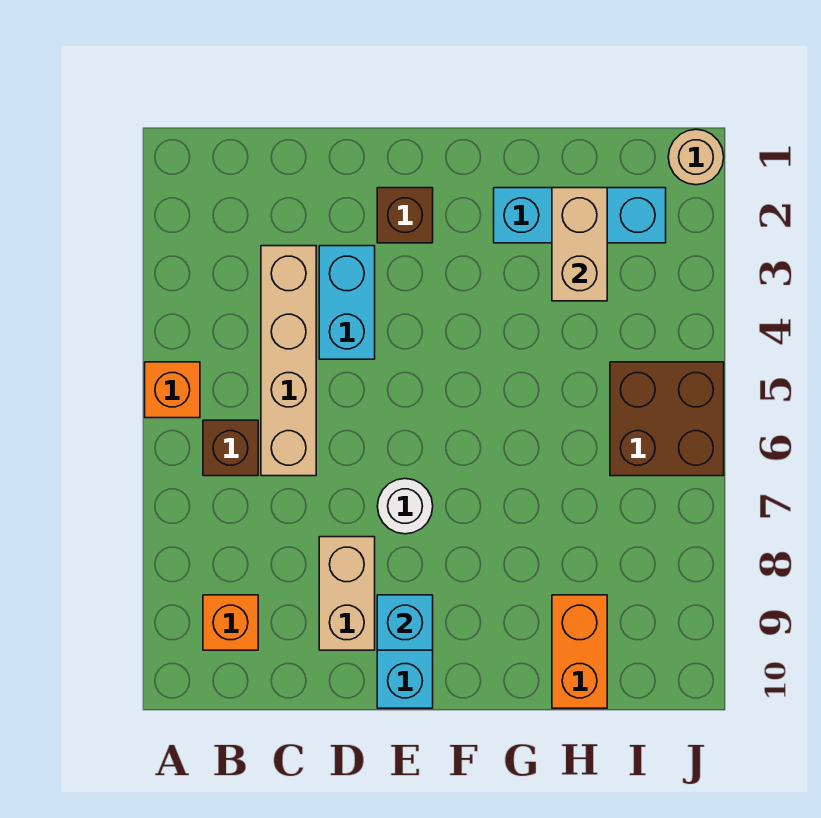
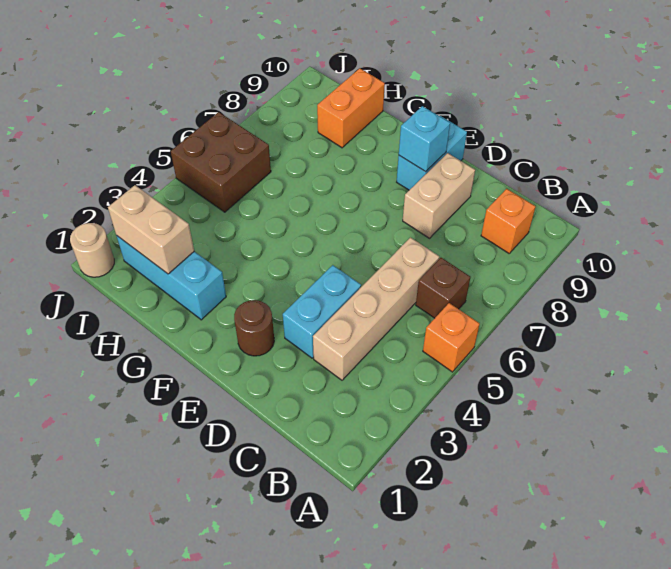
brown brick E2 level 1 -> brown round brick E2 level 1
white round brick E7 level 1 -> none
tan brick H2:H3 level 2 -> tan brick H2:I2 level 2

